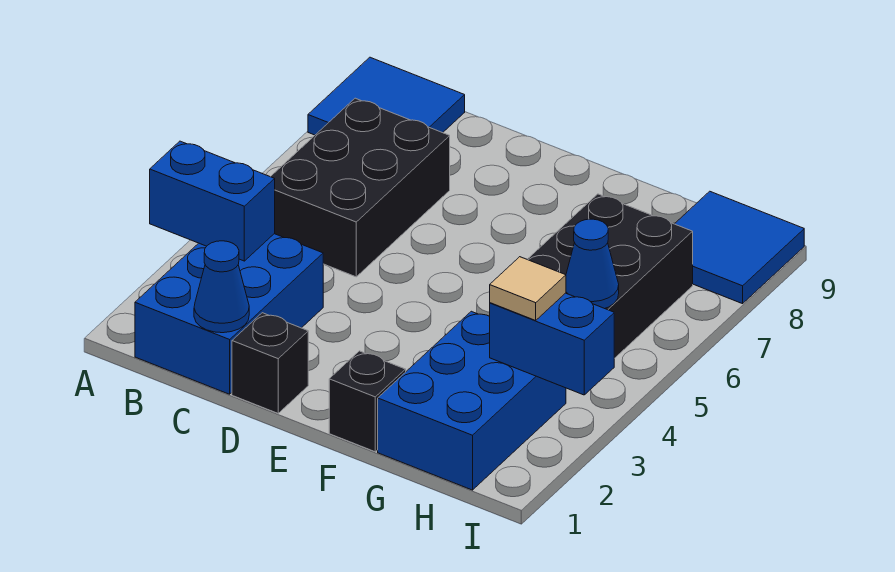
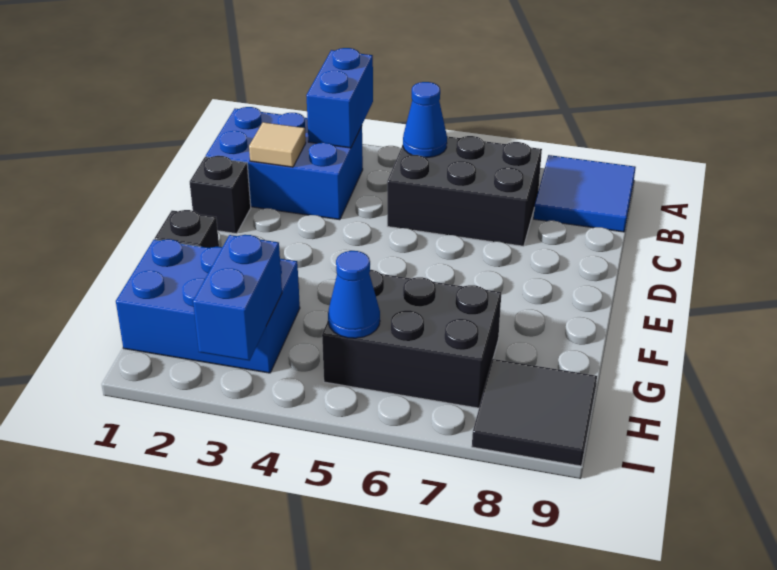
blue cone C1 level 2 -> blue cone B5 level 2
tan tile H3 level 3 -> tan tile C2 level 2
blue tile H8:I9 level 1 -> black tile H8:I9 level 1

